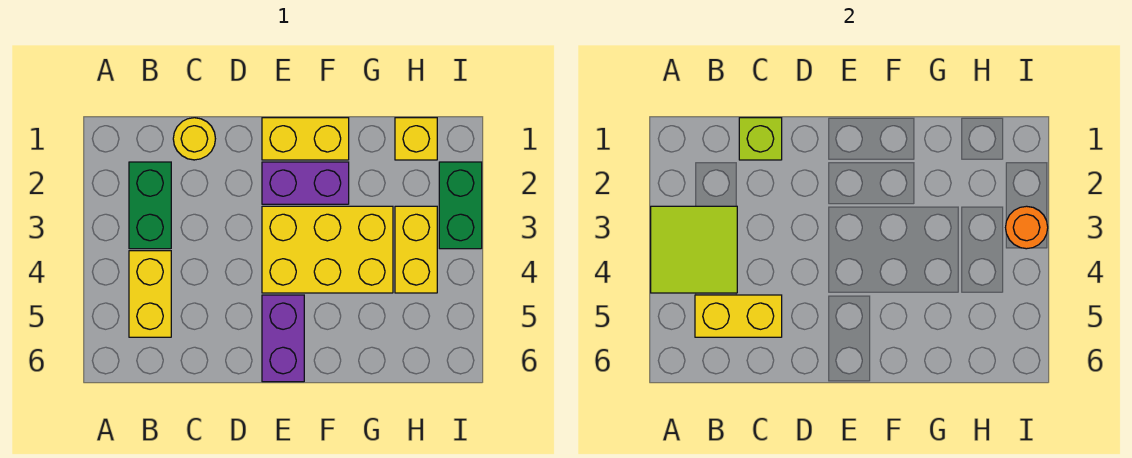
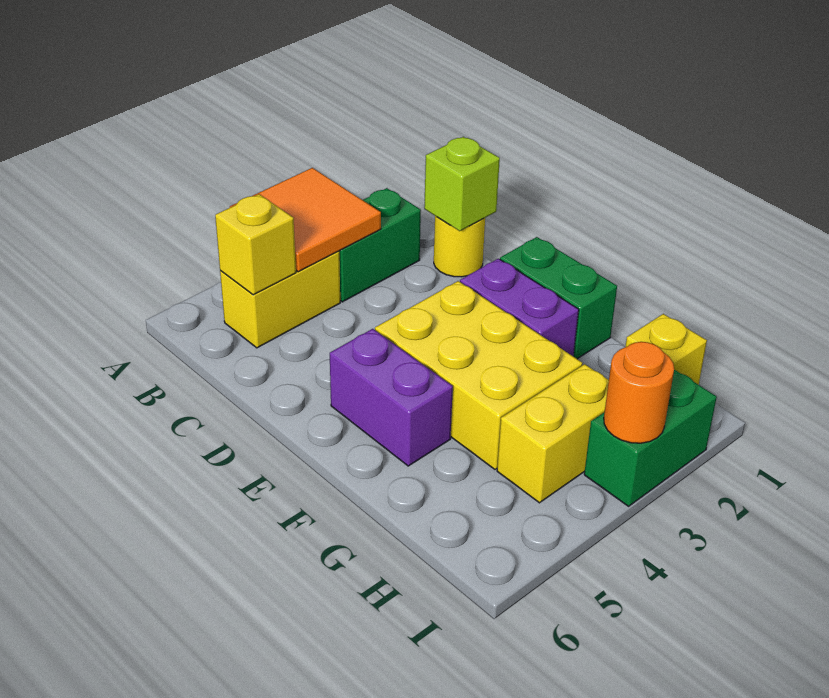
lime tile A3:B4 level 2 -> orange tile A3:B4 level 2
yellow brick B5:C5 level 2 -> yellow brick B5 level 2
yellow brick E1:F1 level 1 -> green brick E1:F1 level 1
purple brick E5:E6 level 1 -> purple brick E5:F5 level 1

